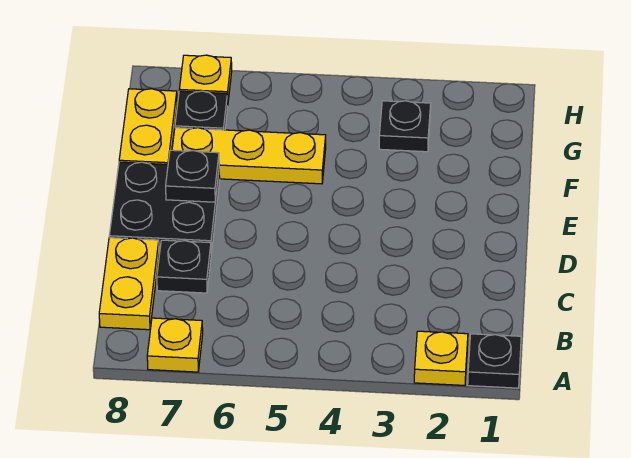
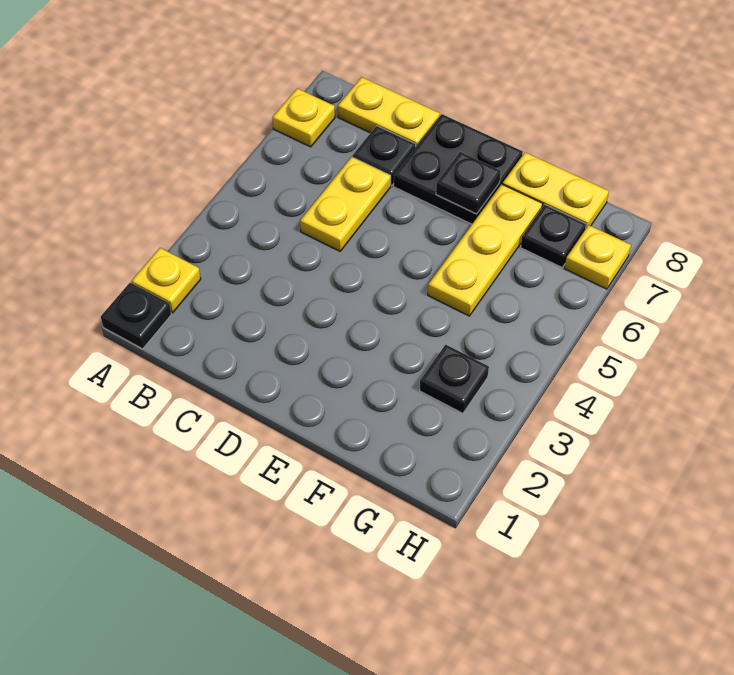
none -> yellow plate C5:C6 level 1

